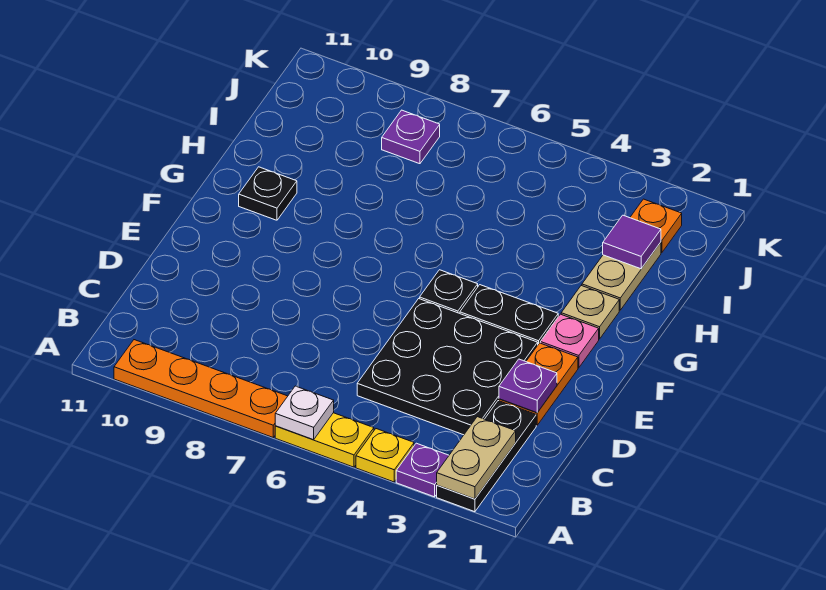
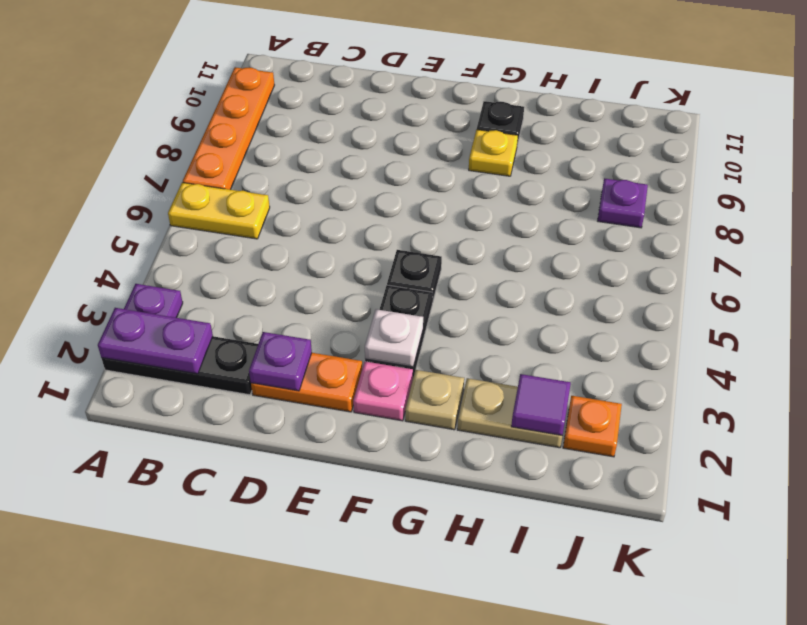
tan plate A2:B2 level 2 -> purple plate A2:B2 level 2
yellow plate A4 level 1 -> yellow plate G9 level 1
yellow plate A5:A6 level 1 -> yellow plate A6:B6 level 1
white plate A6 level 2 -> white plate F3 level 2
black plate C3:E5 level 1 -> none

